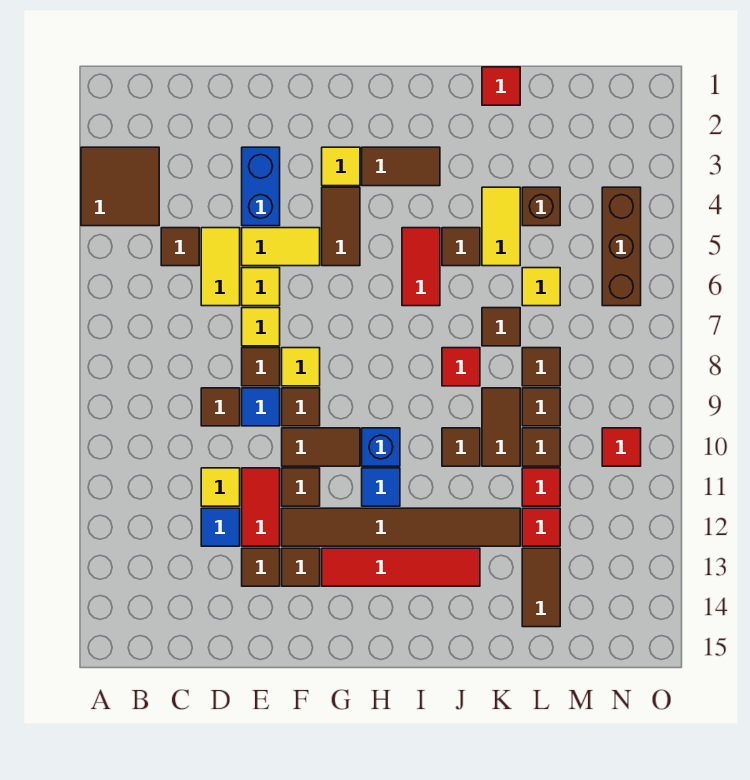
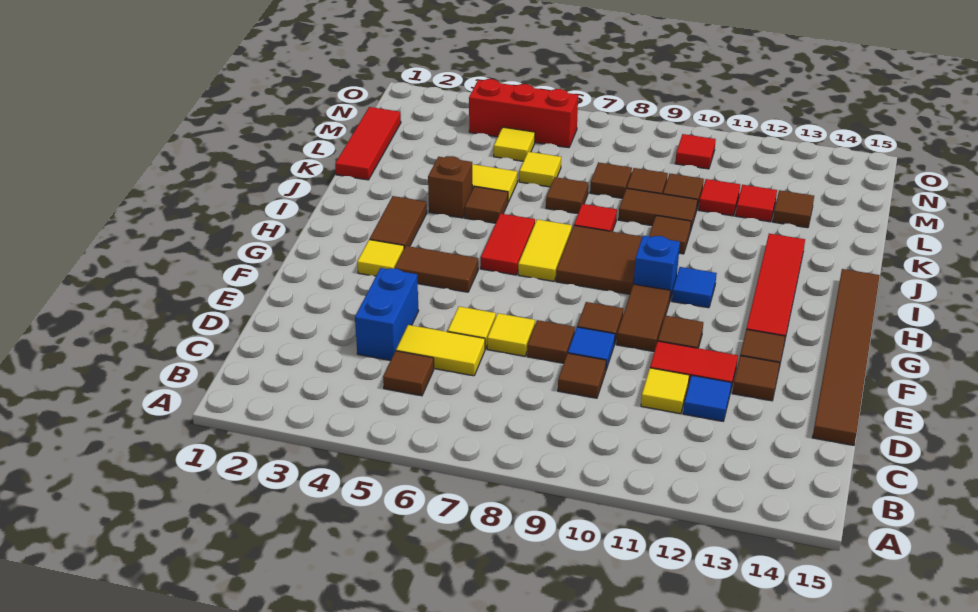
brown tile A3:B4 level 1 -> brown tile H8:I9 level 1
blue brick E3:E4 level 1 -> blue brick D4:E4 level 1
yellow tile E5:F5 level 1 -> yellow tile H7:I7 level 1
yellow tile F8 level 1 -> yellow tile M5 level 1
brown tile F12:K12 level 1 -> brown tile D15:I15 level 1
red tile I5:I6 level 1 -> red tile H6:I6 level 1
red tile K1 level 1 -> red tile K1:M1 level 1
brown brick L4 level 1 -> brown brick J4 level 1
brown tile L13:L14 level 1 -> brown tile L13 level 1
brown brick N4:N6 level 1 -> red brick N4:N6 level 1

